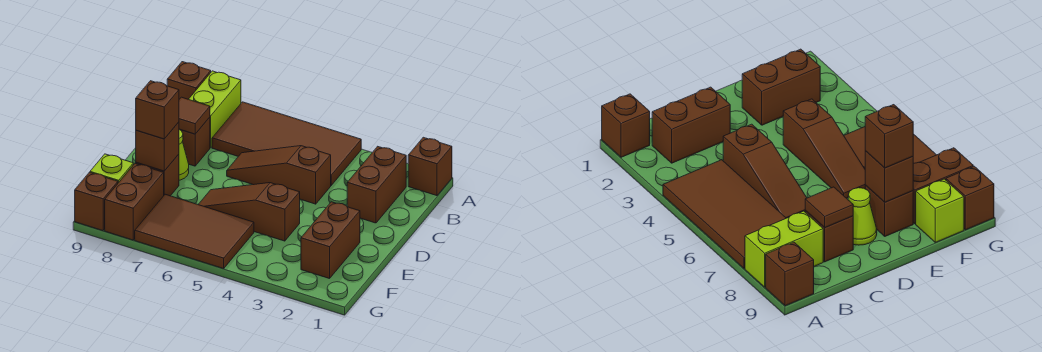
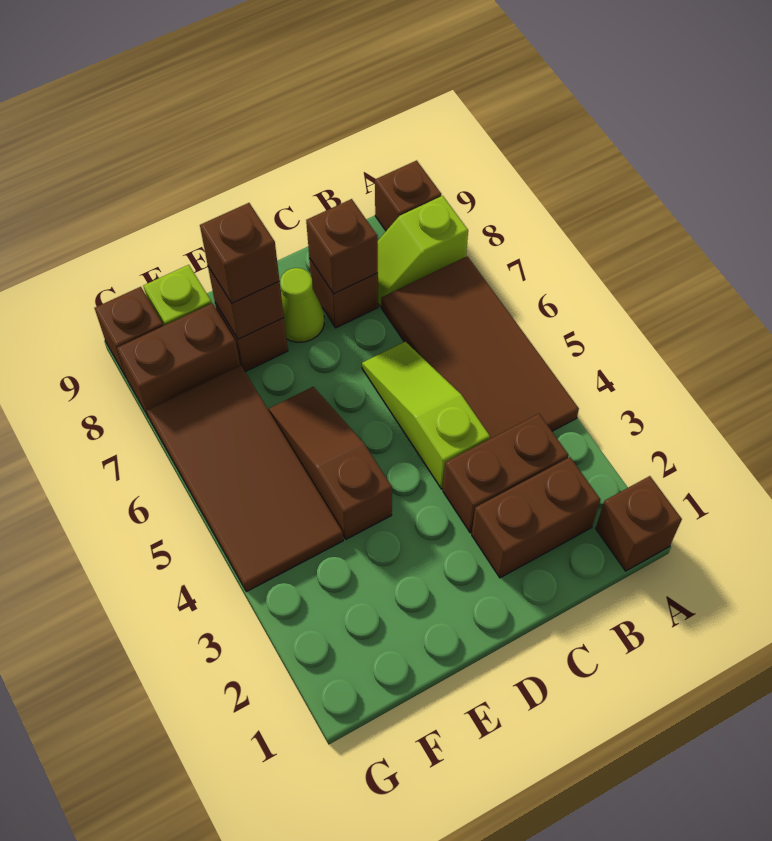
lime brick A8:B8 level 1 -> lime slope A8:B8 level 1 top A
brown slope C4:C6 level 1 top 4 -> lime slope C4:C6 level 1 top 4
brown tile C8 level 2 -> brown brick C8 level 2
brown brick E2:F2 level 1 -> brown brick B3:C3 level 1
brown tile F5:G7 level 1 -> brown tile F4:G7 level 1

